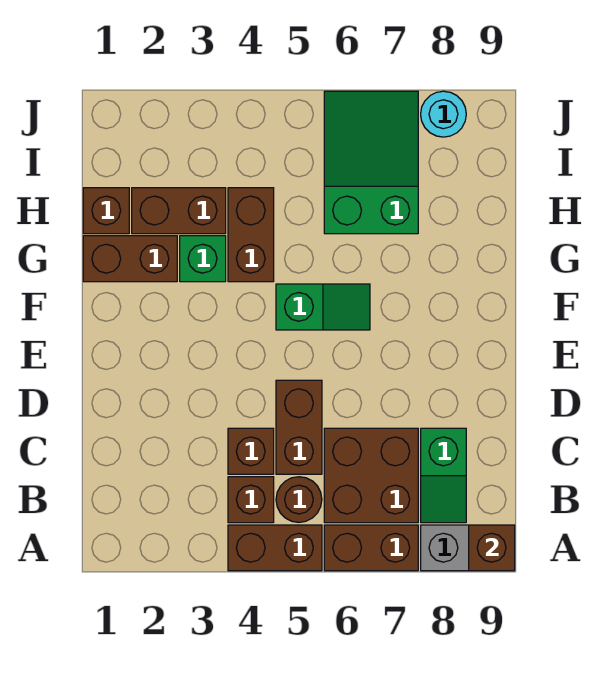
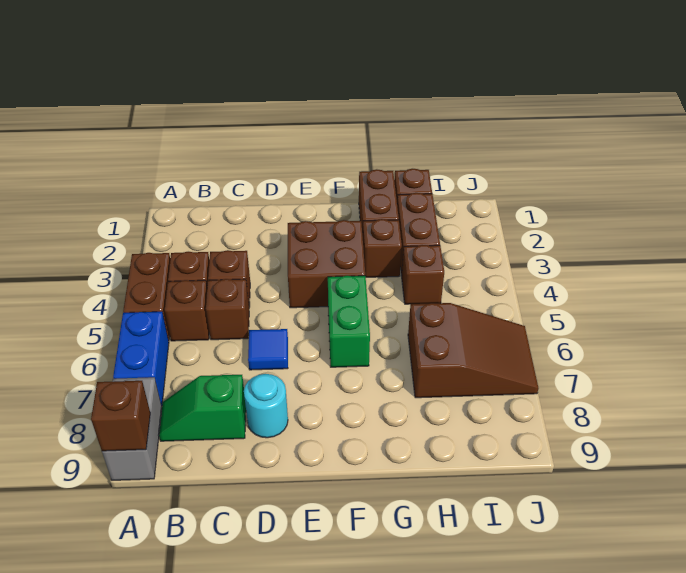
brown brick A6:A7 level 1 -> blue brick A6:A7 level 1
brown round brick B5 level 1 -> brown brick B5 level 1
brown brick B6:C7 level 1 -> brown brick E3:F4 level 1
brown brick C5:D5 level 1 -> brown brick C5 level 1
none -> blue tile D6 level 1
green slope F5:F6 level 1 top 5 -> green brick F5:F6 level 1
green brick G3 level 1 -> brown brick G3 level 1
brown brick G4:H4 level 1 -> brown brick H4 level 1
green slope H6:J7 level 1 top H -> brown slope H6:J7 level 1 top H
cyan round brick J8 level 1 -> cyan round brick D8 level 1

